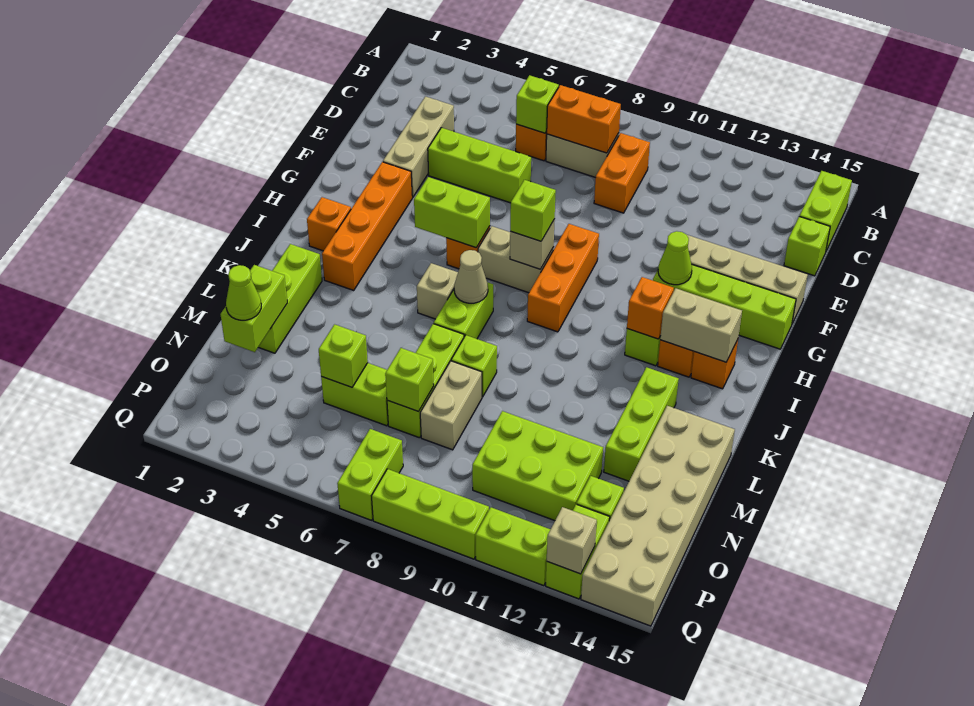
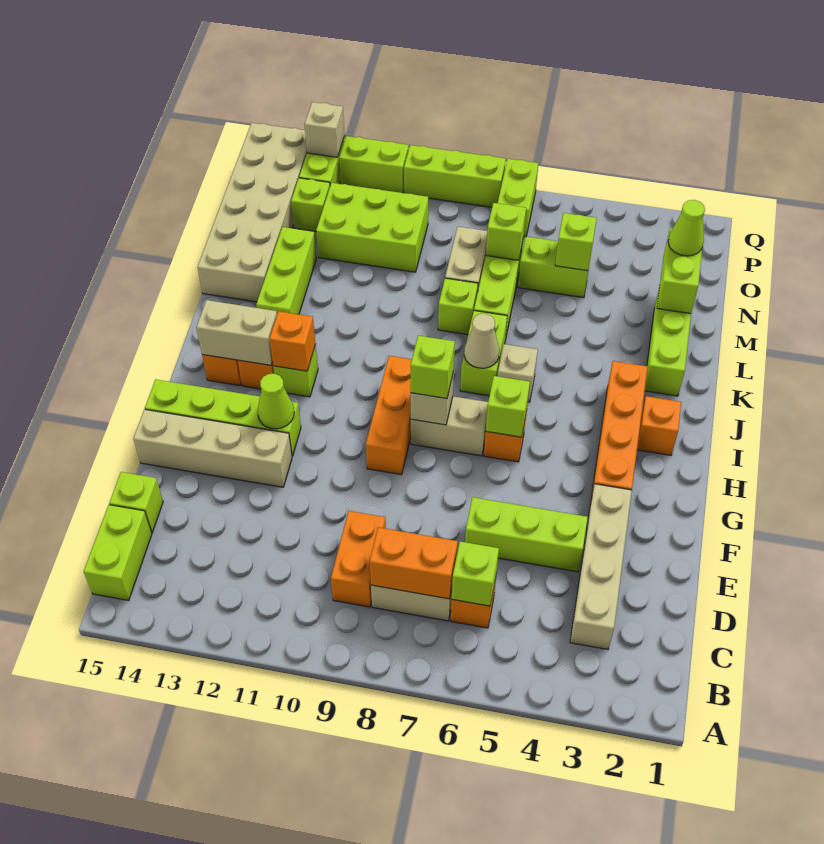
tan brick D3:F3 level 1 -> tan brick C3:F3 level 1
lime brick H5:H6 level 2 -> lime brick H6 level 2

